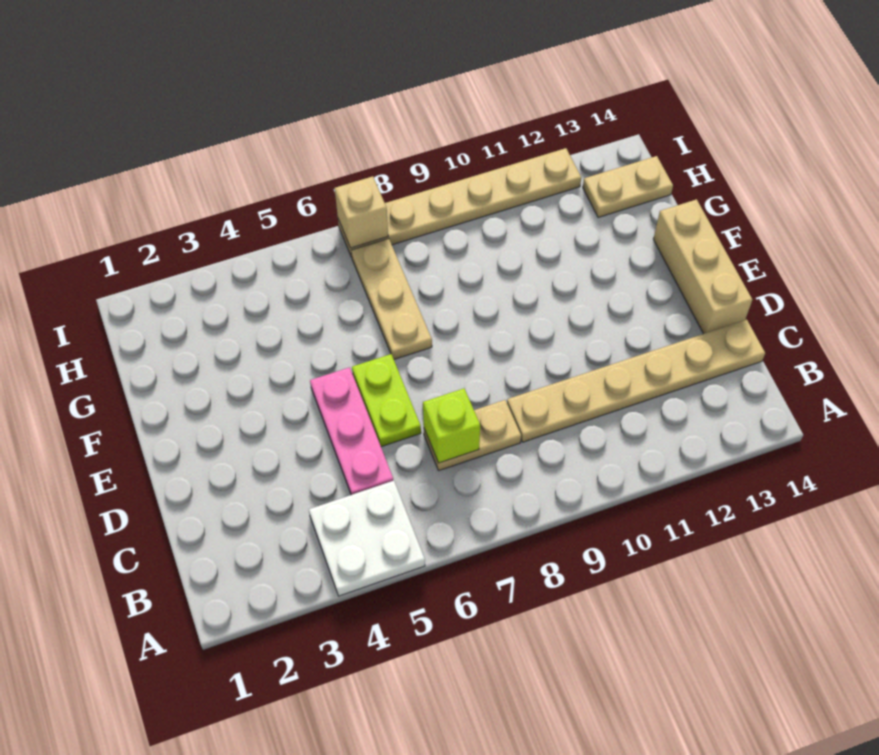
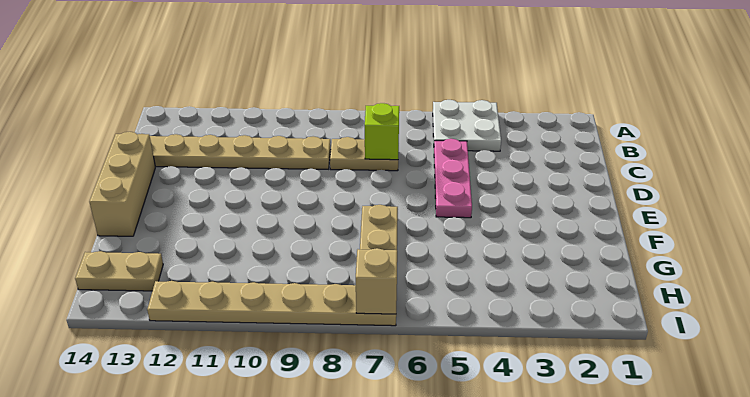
lime plate D6:E6 level 1 -> none

